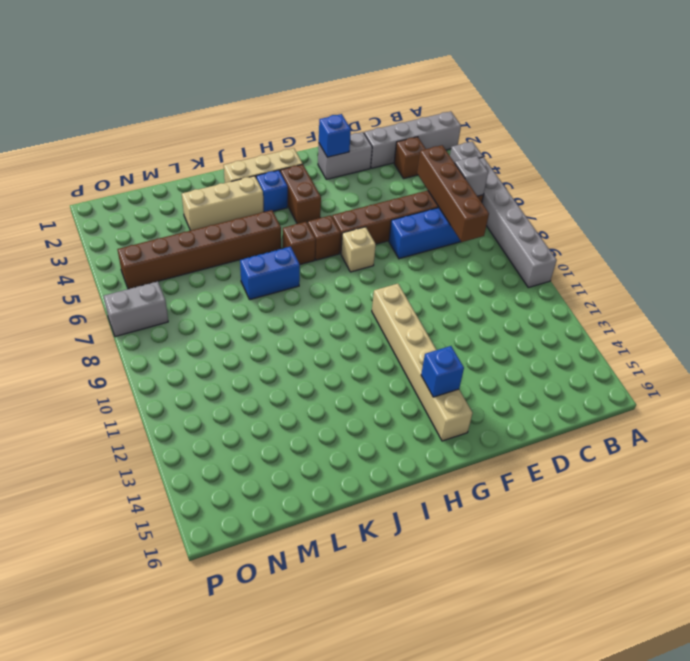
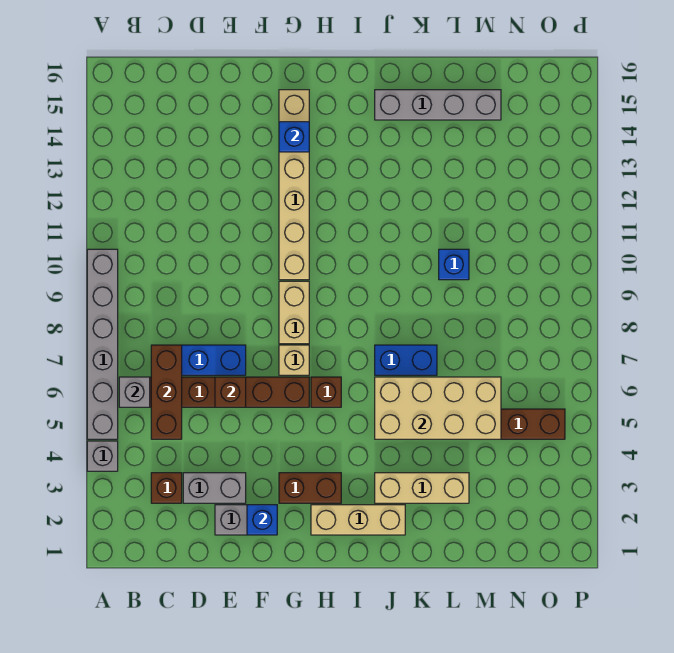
grey brick A2:D2 level 1 -> grey brick J15:M15 level 1
brown brick C5:C8 level 2 -> brown brick C5:C7 level 2
none -> tan brick G8:G9 level 1
brown brick H3:H4 level 1 -> brown brick G3:H3 level 1
blue brick I3 level 1 -> blue brick L10 level 1
brown brick I6 level 1 -> brown brick E6 level 2
none -> tan brick J5:M6 level 2
grey brick O7:P7 level 1 -> grey brick D3:E3 level 1

